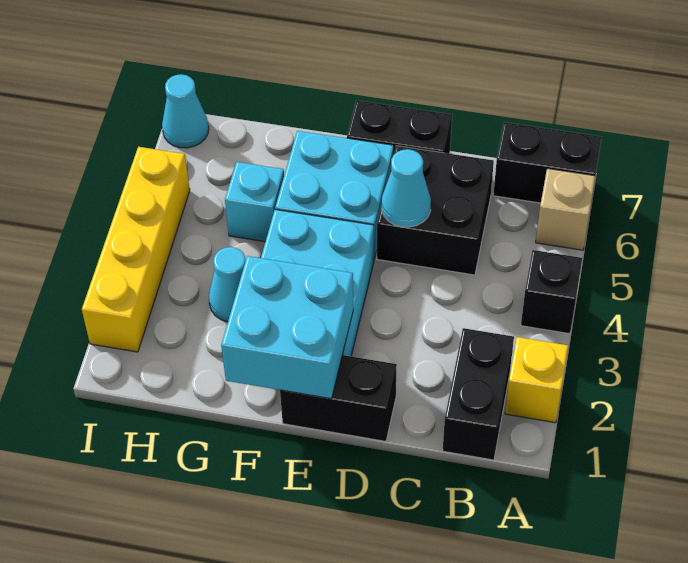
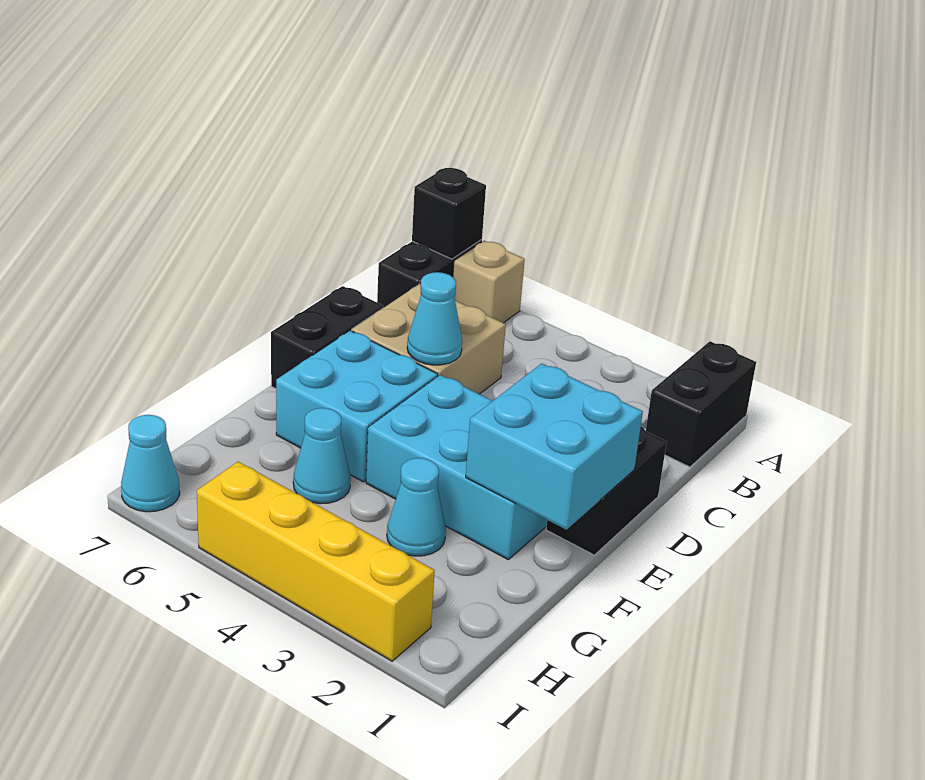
yellow brick A2 level 1 -> none
black brick A4 level 1 -> black brick A7 level 2
black brick B1:B2 level 1 -> black brick A1:B1 level 1
black brick C5:D6 level 1 -> tan brick C5:D6 level 1
cyan brick G5 level 1 -> cyan cone G5 level 1

